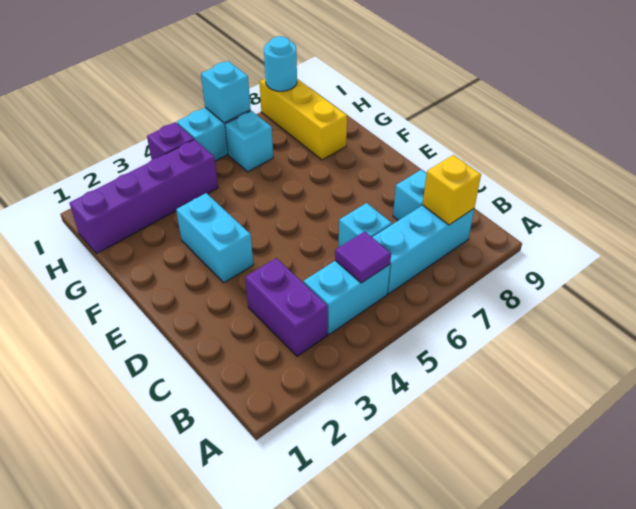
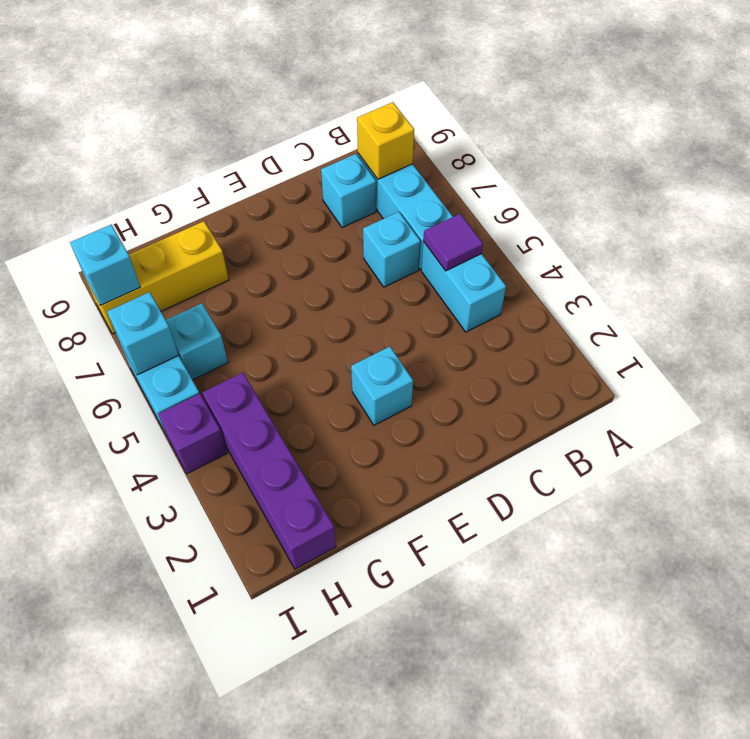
purple brick B3:C3 level 1 -> none
cyan brick E3:F3 level 1 -> cyan brick E3 level 1
cyan round brick I8 level 2 -> cyan brick I8 level 2

